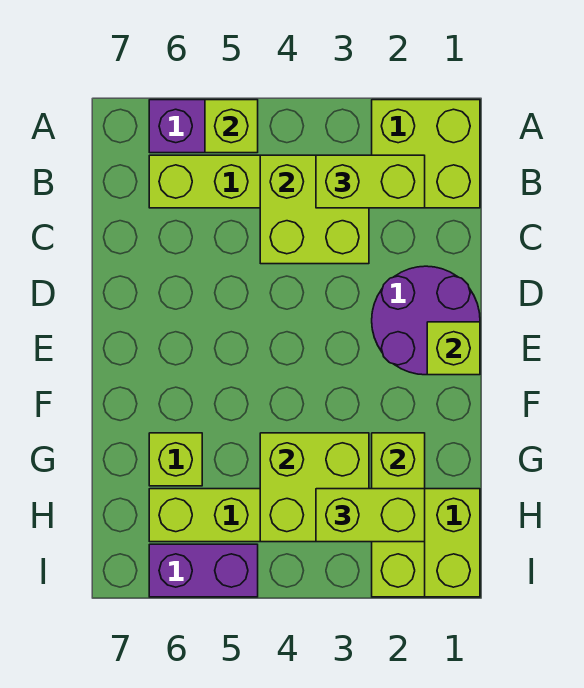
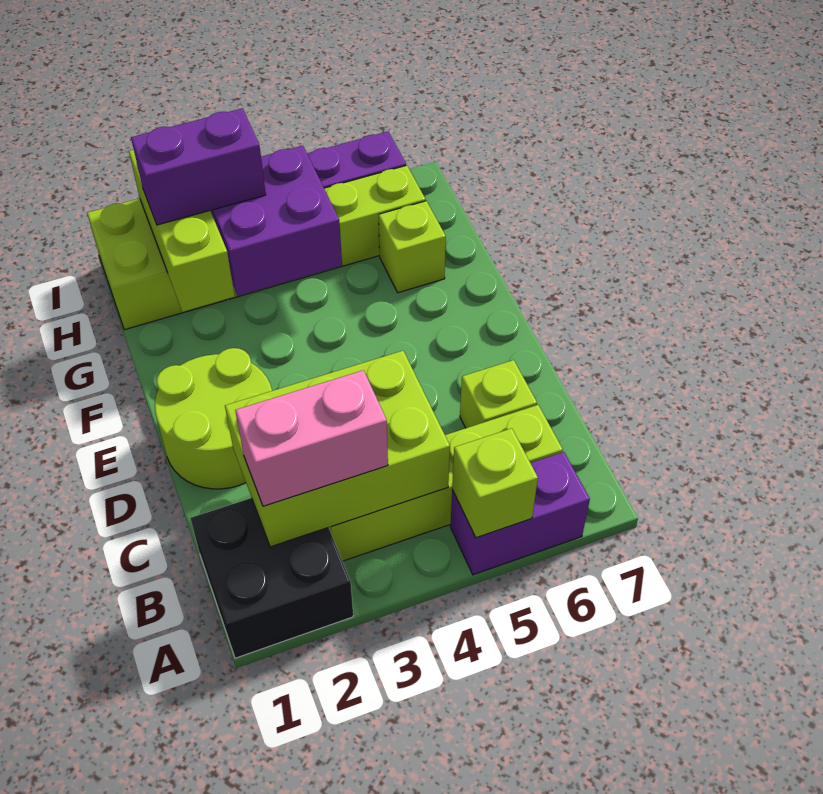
lime brick A1:B2 level 1 -> black brick A1:B2 level 1
lime brick B2:B3 level 3 -> pink brick B2:B3 level 3
lime brick B3:C4 level 2 -> lime brick B2:C4 level 2
purple round brick D1:E2 level 1 -> lime round brick D1:E2 level 1
lime brick E1 level 2 -> lime brick C6 level 1
lime brick G3:H4 level 2 -> purple brick G3:H4 level 2
lime brick H2:H3 level 3 -> purple brick H2:H3 level 3

